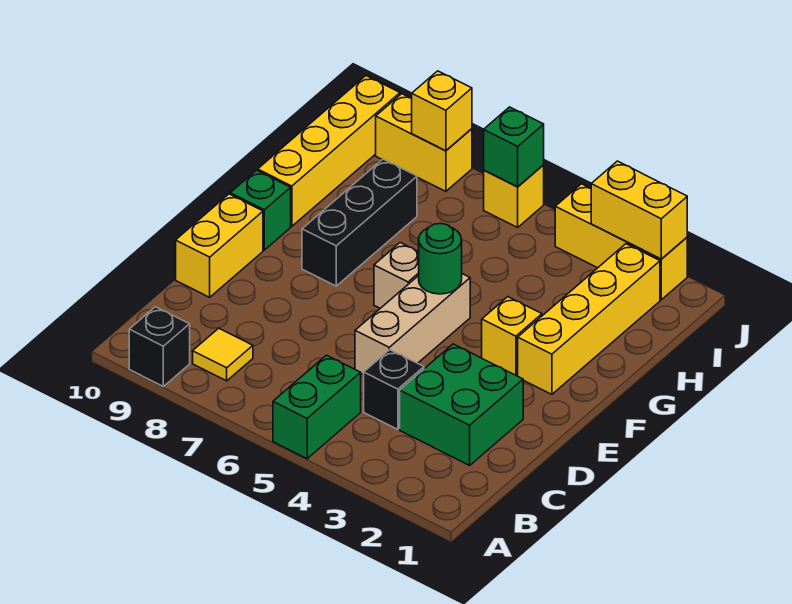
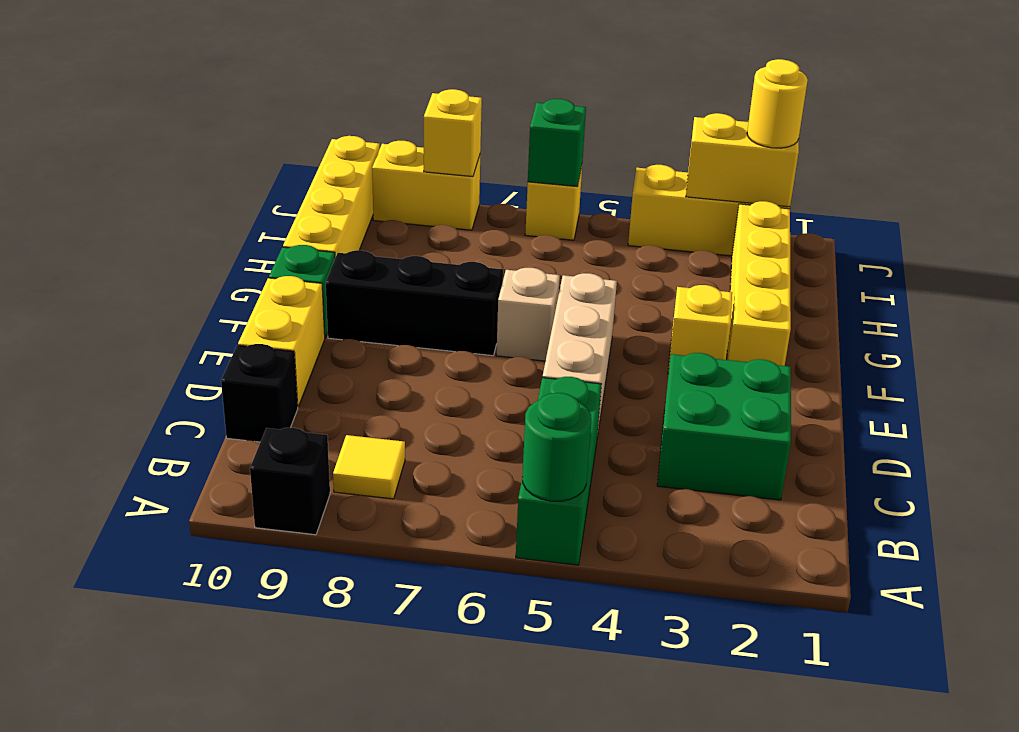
green brick A5:B5 level 1 -> green brick A5:C5 level 1
black brick C4 level 1 -> black brick C10 level 1
green round brick F5 level 2 -> green round brick A5 level 2
black brick F8:H8 level 1 -> black brick F7:F9 level 1
none -> yellow round brick J2 level 3

